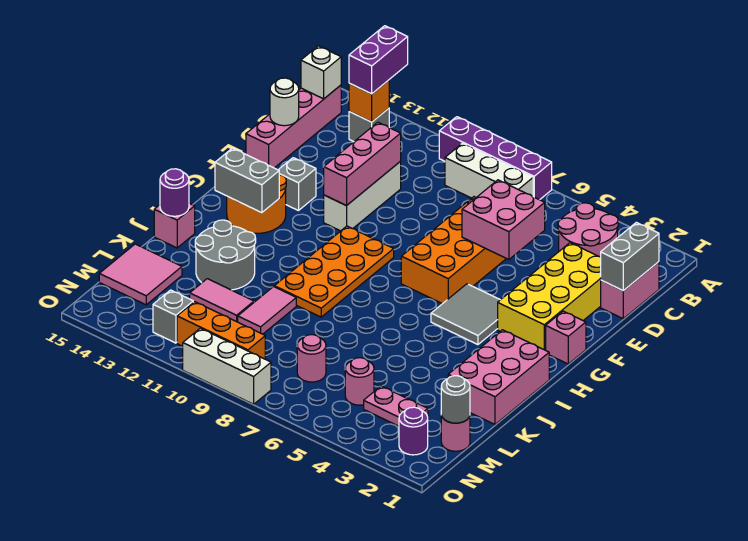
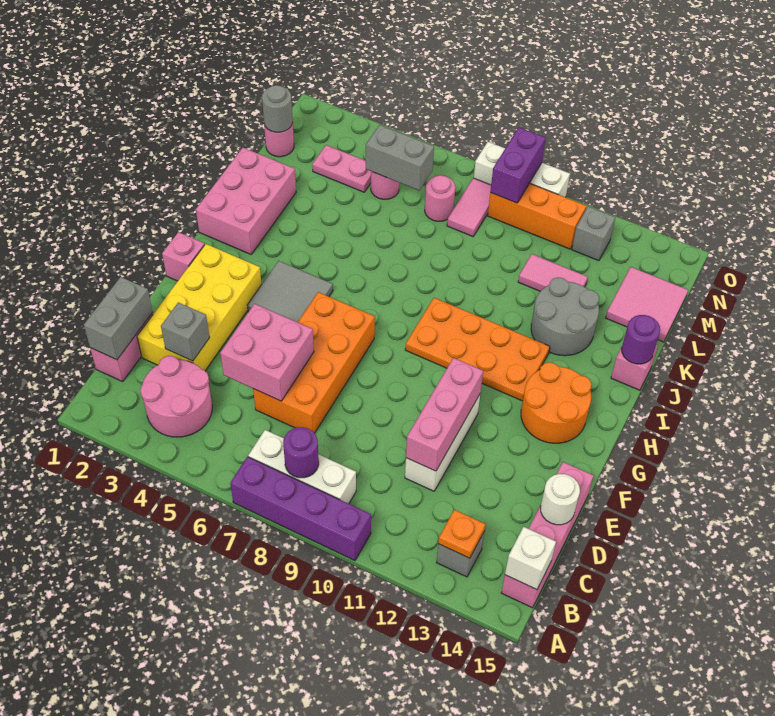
purple brick A13:B13 level 3 -> purple brick N9:O9 level 2
orange brick B13 level 2 -> orange plate B13 level 2
grey brick F13 level 1 -> grey brick D3 level 2
orange plate G9:J10 level 1 -> orange plate H9:I12 level 1
grey brick H13:H14 level 2 -> grey brick M5:M6 level 2
pink tile K10:L10 level 1 -> pink tile M8:N8 level 1
purple round brick N2 level 1 -> purple round brick B8 level 2

